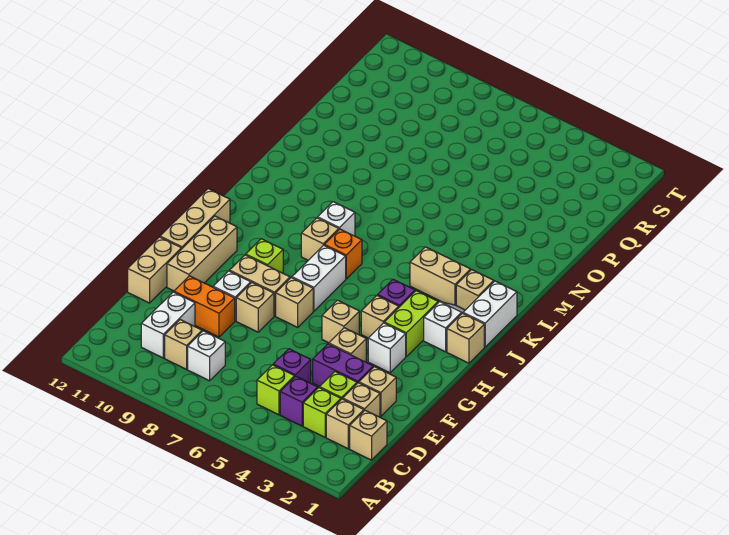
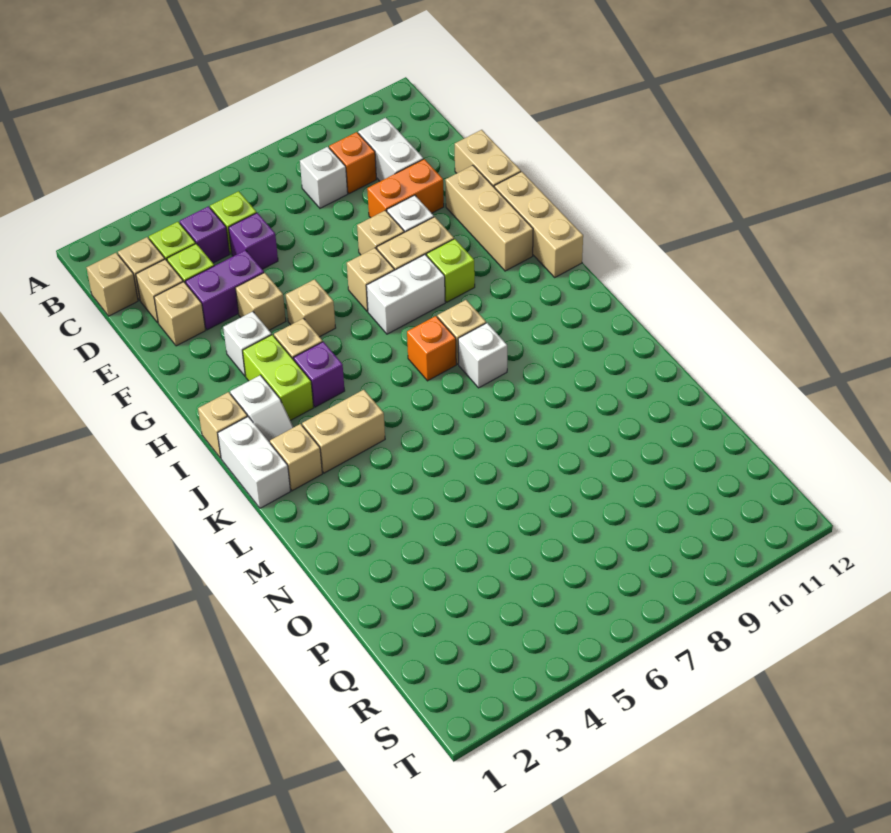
tan brick C9 level 1 -> orange brick C9 level 1
white brick H7:I7 level 1 -> white brick H7:H8 level 1

